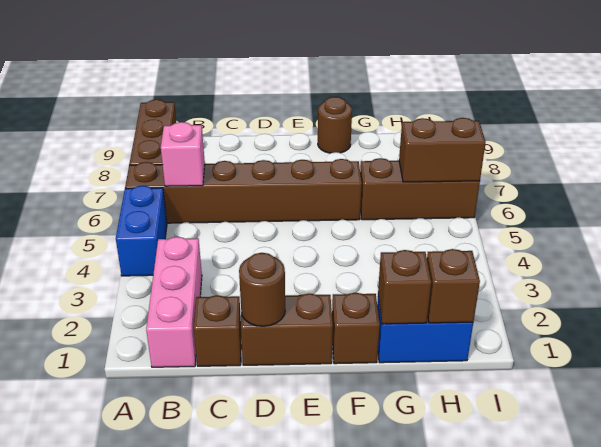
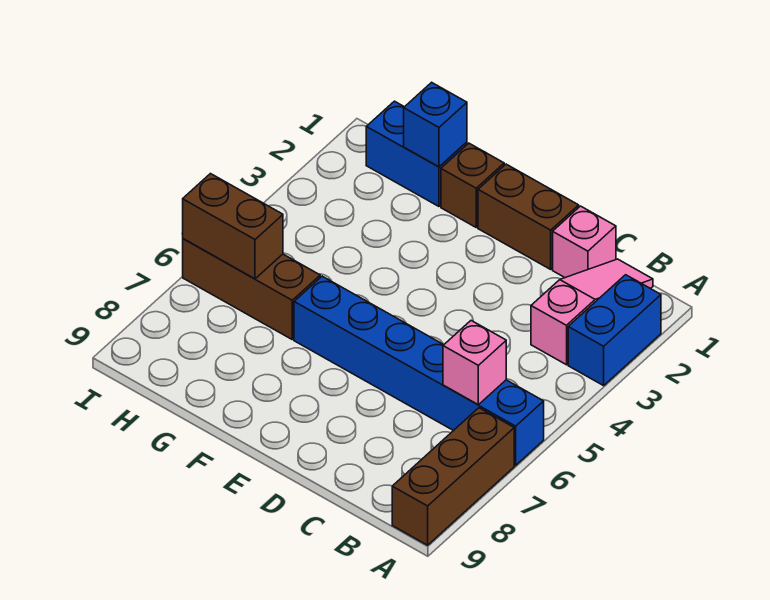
blue brick A4:A5 level 1 -> blue brick A2:A3 level 1
brown brick A6:F6 level 1 -> blue brick A6:F6 level 1
pink brick B1:B3 level 1 -> pink slope B1:B3 level 1 top 3
brown brick C1 level 1 -> pink brick C1 level 1
brown round brick D1 level 2 -> none
brown round brick F9 level 1 -> none
brown brick G1 level 2 -> blue brick G1 level 2
brown brick H1 level 2 -> none

